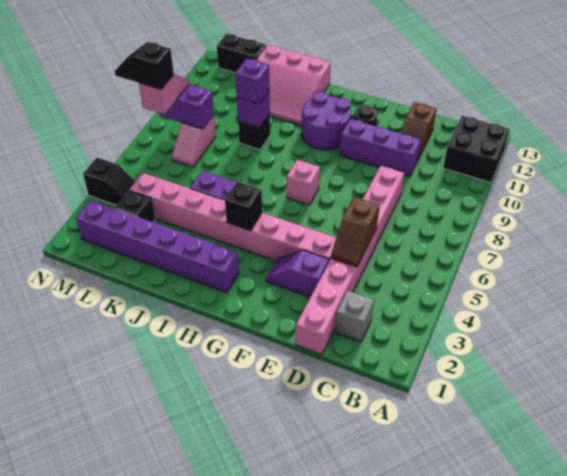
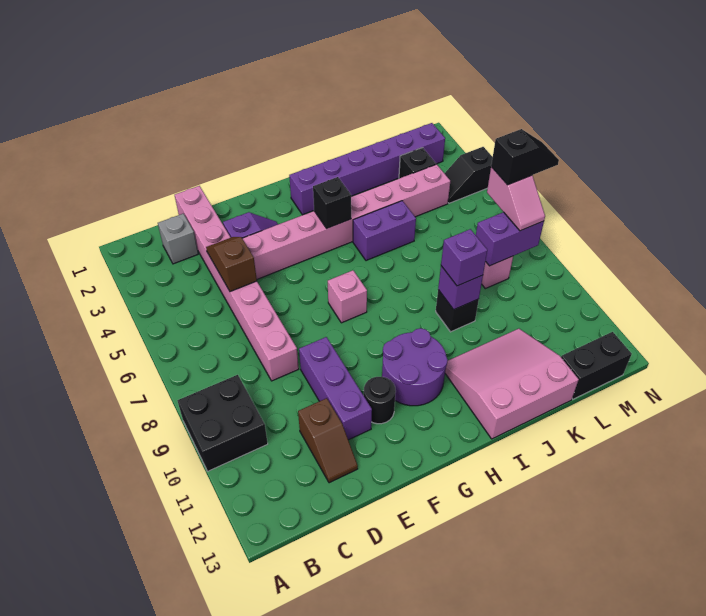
black brick A11:B12 level 1 -> black brick A9:B10 level 1
purple brick D10:F10 level 1 -> purple brick E9:E11 level 1
brown slope D11:D12 level 1 top 12 -> brown slope D11:D12 level 1 top 11

